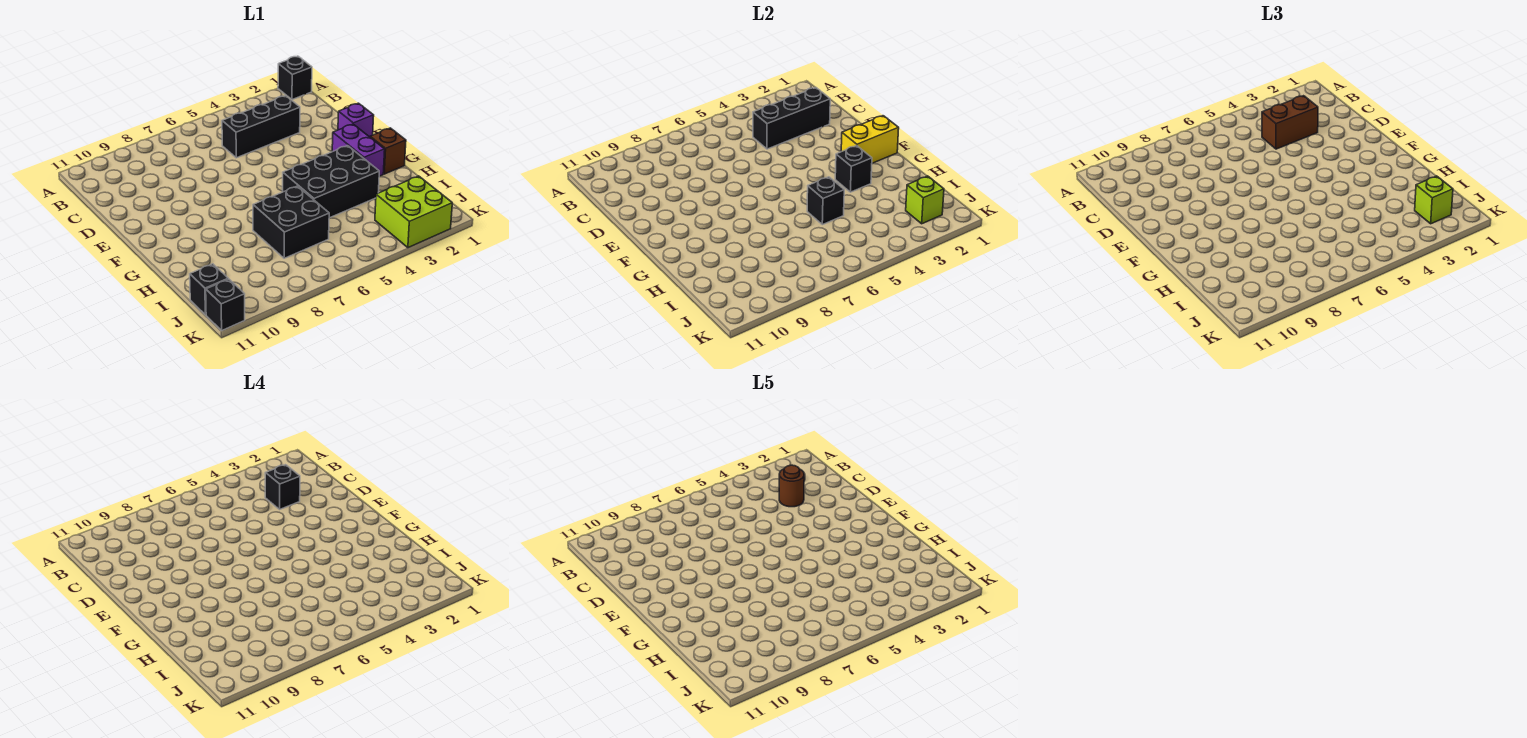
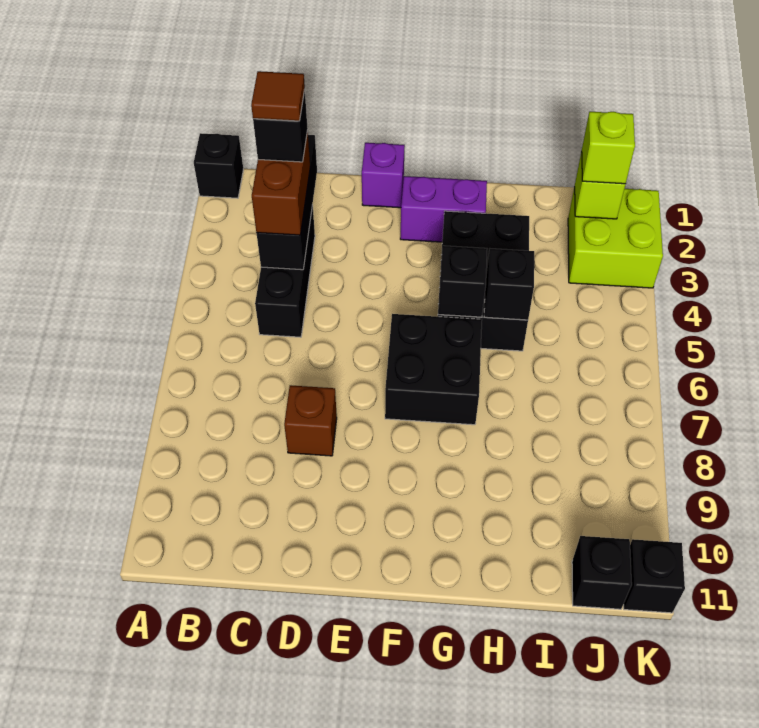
brown round brick C3 level 5 -> brown tile C3 level 5
yellow brick F1:F2 level 2 -> none
brown brick G1 level 1 -> brown brick D8 level 1
black brick G3 level 2 -> black brick G5 level 2
black brick H6:I7 level 1 -> black brick F6:G7 level 1

